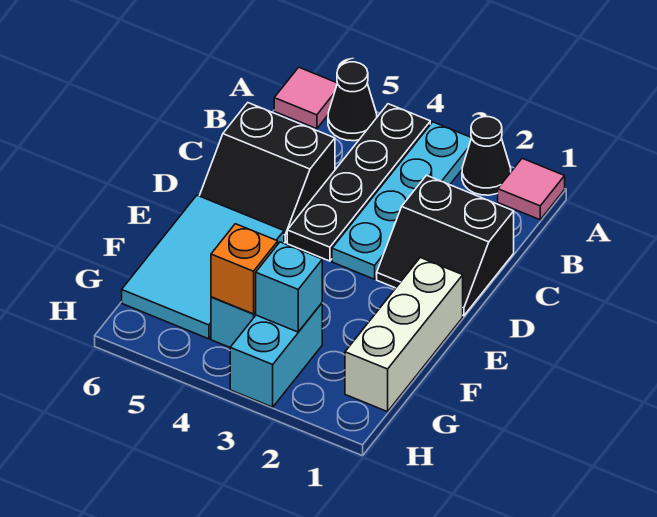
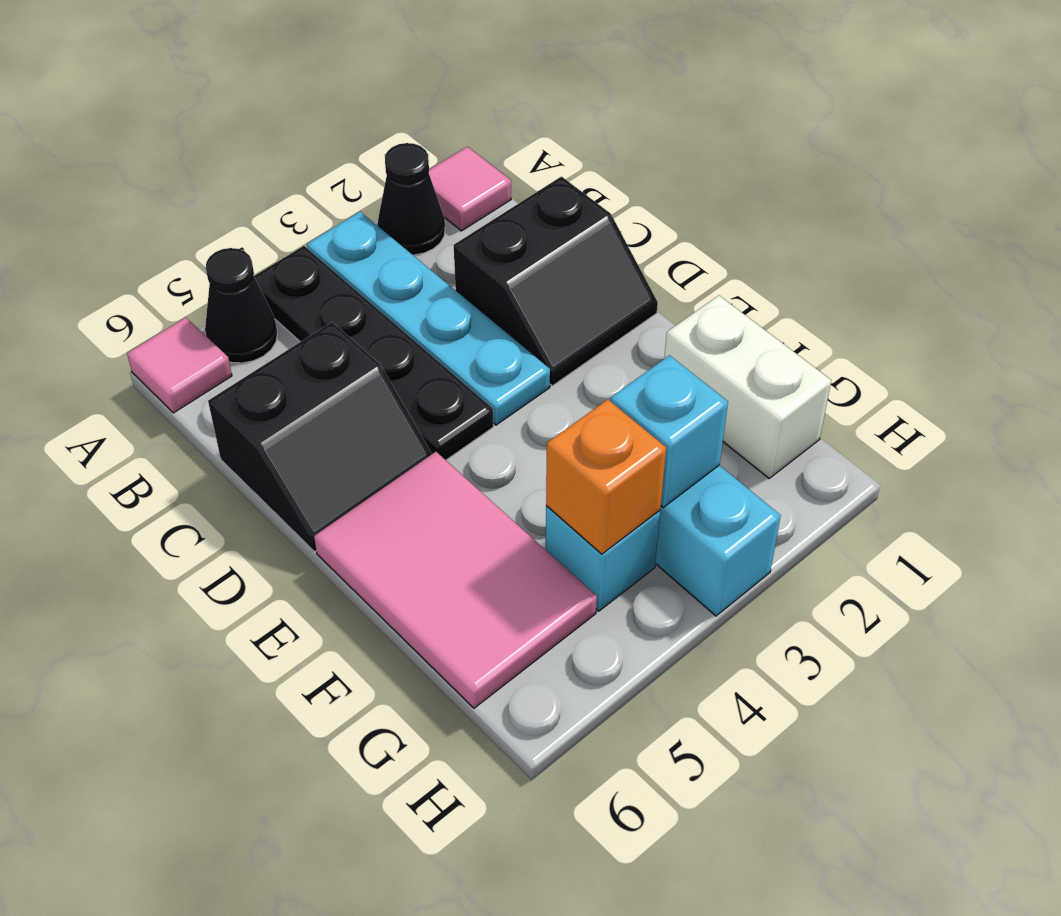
white brick E1:G1 level 1 -> white brick F1:G1 level 1
cyan tile E5:G6 level 1 -> pink tile E5:G6 level 1

